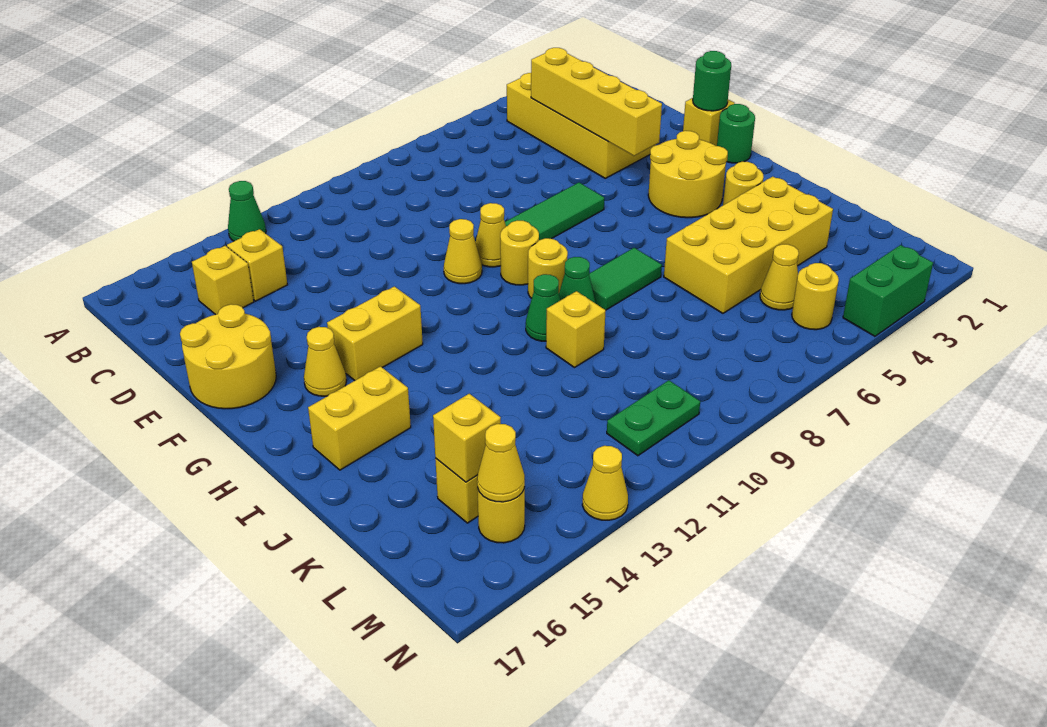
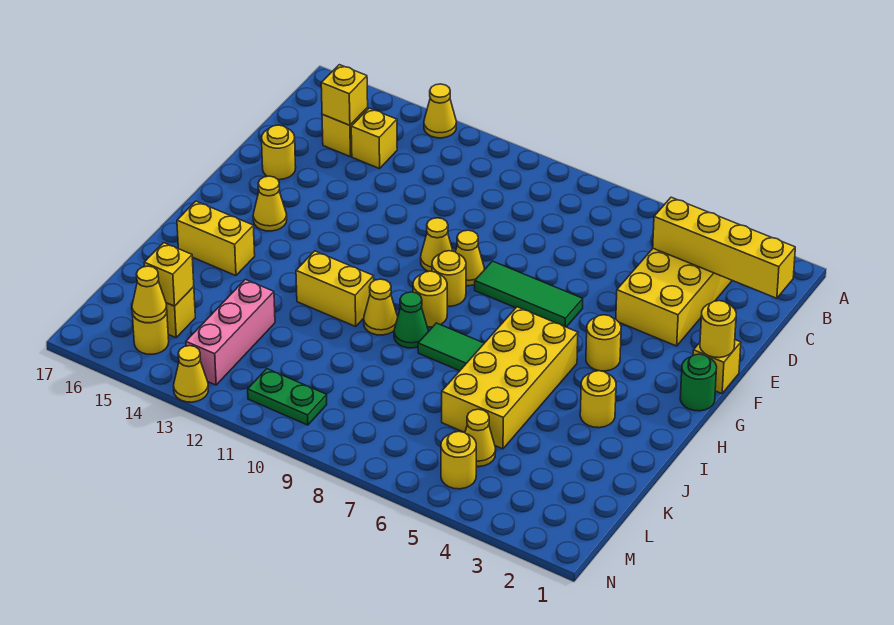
green cone A13 level 1 -> yellow cone A13 level 1
yellow brick C4:F4 level 2 -> yellow brick C1:C4 level 2
yellow round brick E16:F17 level 1 -> yellow round brick E16 level 1
green round brick F1 level 2 -> yellow round brick F1 level 2
yellow round brick G3:H4 level 1 -> yellow round brick G4 level 1
yellow brick G13:G14 level 1 -> yellow brick I11:I12 level 1
green cone I10 level 1 -> yellow cone I10 level 1
yellow brick J3:K6 level 1 -> yellow brick H5:K6 level 1
yellow brick J10 level 1 -> yellow brick C15 level 2
none -> pink brick K13:M13 level 1
green brick N3:N4 level 1 -> none

